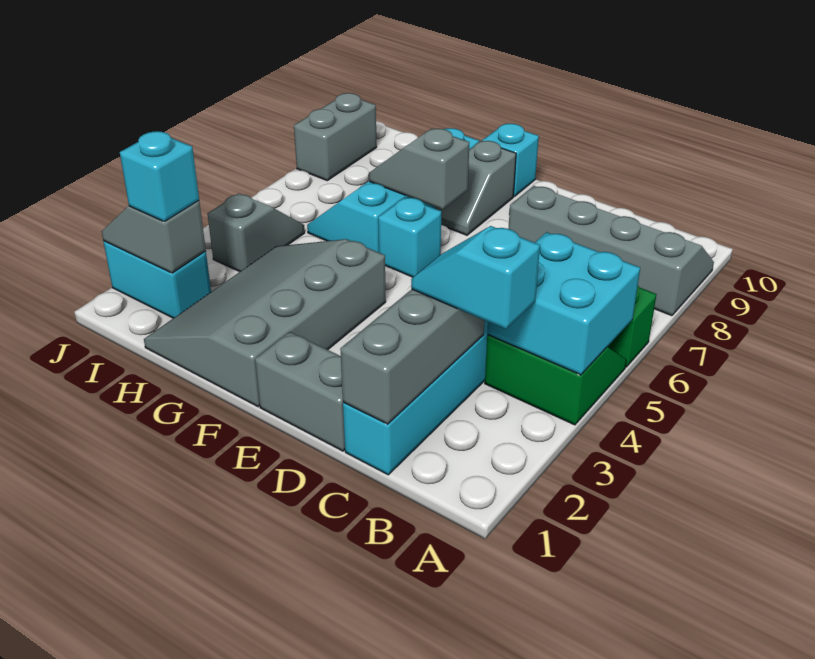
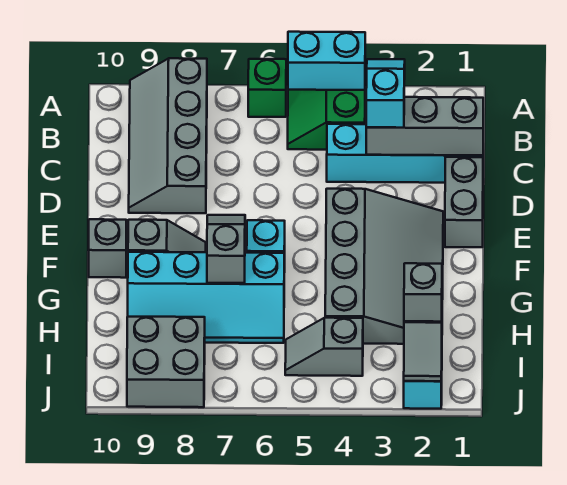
cyan brick A4:B5 level 2 -> cyan brick A4:A5 level 2
cyan slope B3:C3 level 3 top B -> cyan slope B3:C3 level 3 top C
grey slope F1:H4 level 1 top F -> grey slope E2:H4 level 1 top 4
grey slope F7:G7 level 2 top F -> grey slope F7:G7 level 2 top G
cyan brick F10 level 1 -> grey brick F10 level 1
cyan brick I2 level 3 -> grey brick I2 level 3
grey brick J8:J9 level 1 -> grey brick I8:J9 level 1

